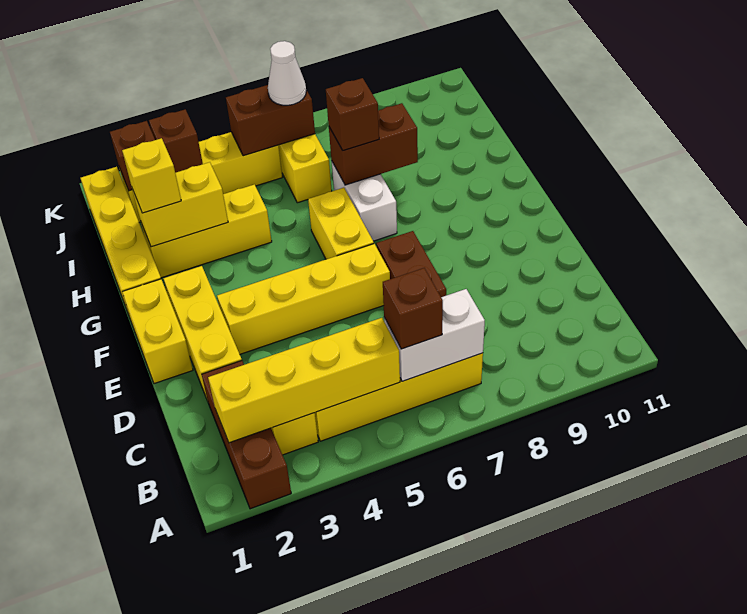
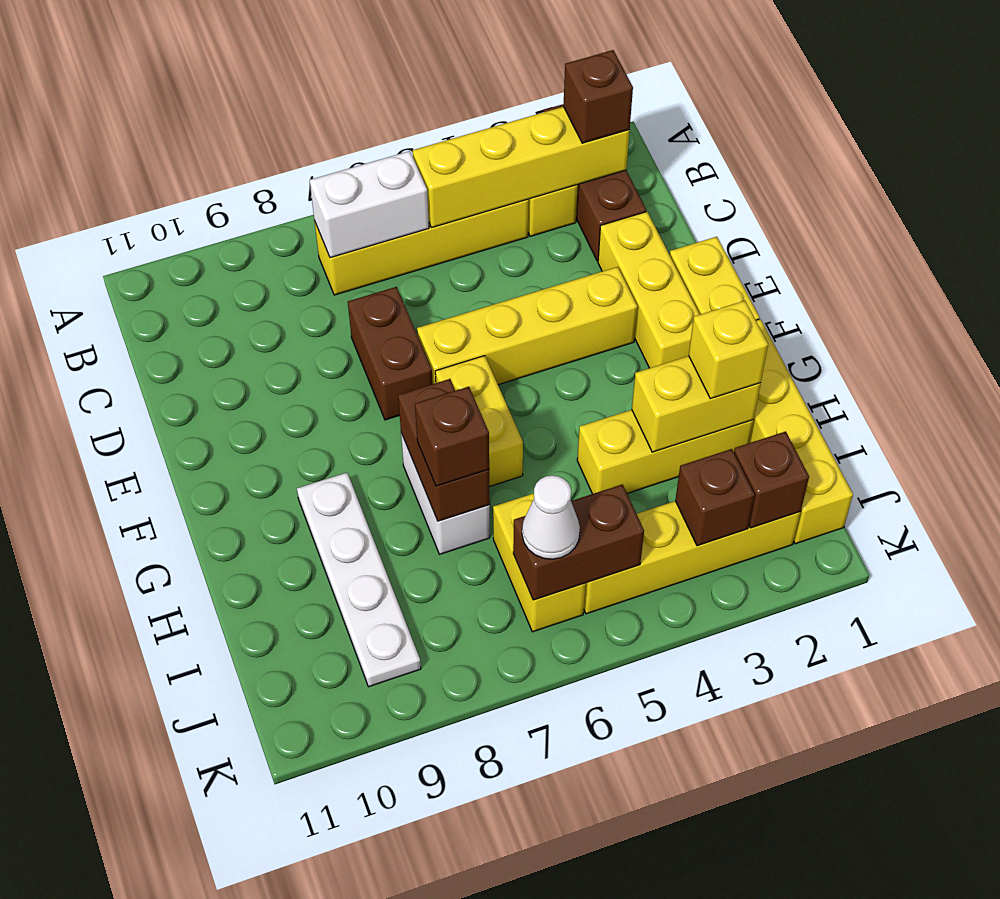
brown brick B6 level 3 -> brown brick B2 level 3
none -> white plate G9:J9 level 1
brown brick H7:H8 level 2 -> brown brick G7:H7 level 2

